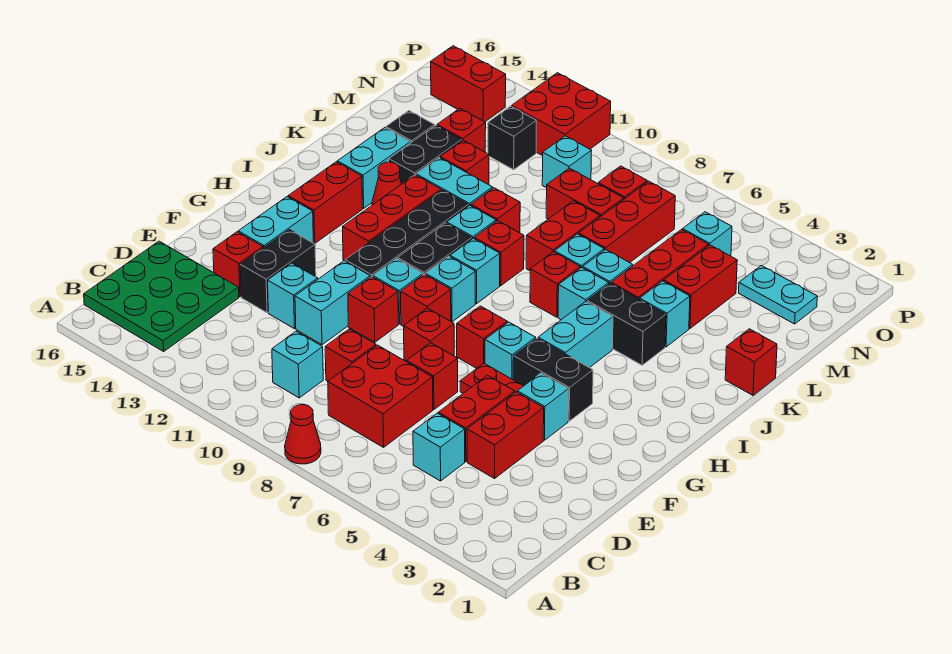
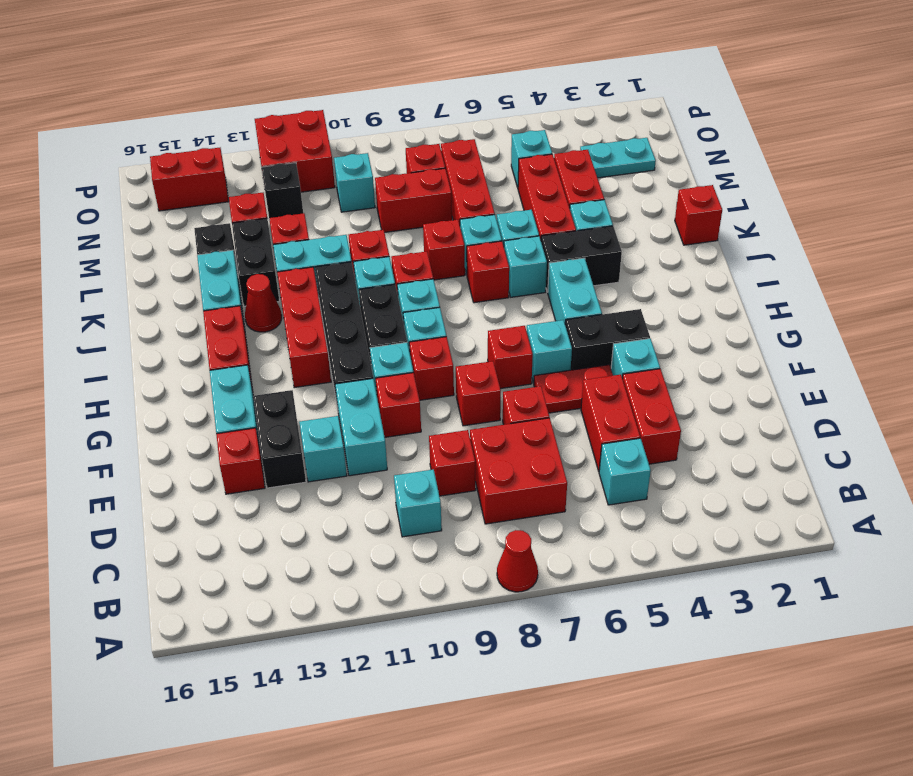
green plate B14:D16 level 1 -> none
red brick K8:L8 level 1 -> red brick K8 level 1

